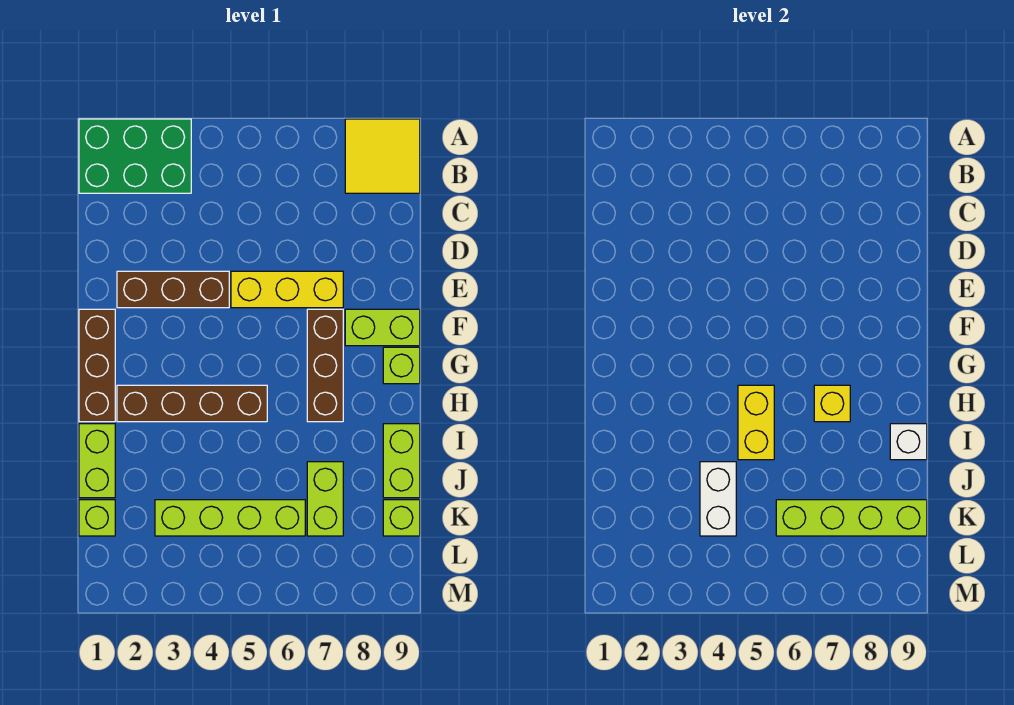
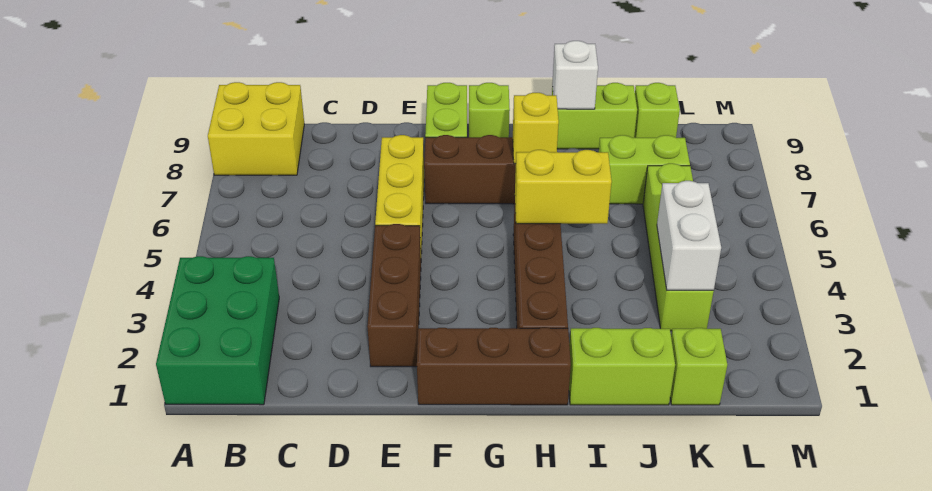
yellow tile A8:B9 level 1 -> yellow brick A8:B9 level 1
white brick J4:K4 level 2 -> white brick K3:K4 level 2
lime brick K6:K9 level 2 -> none

